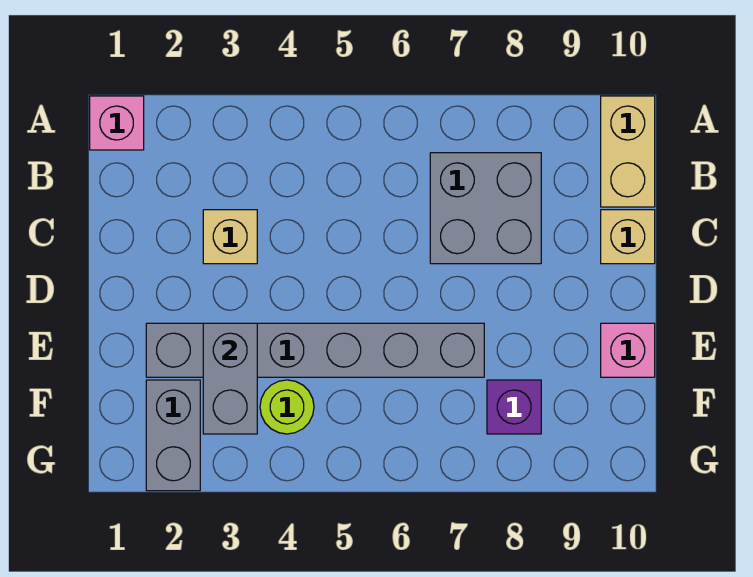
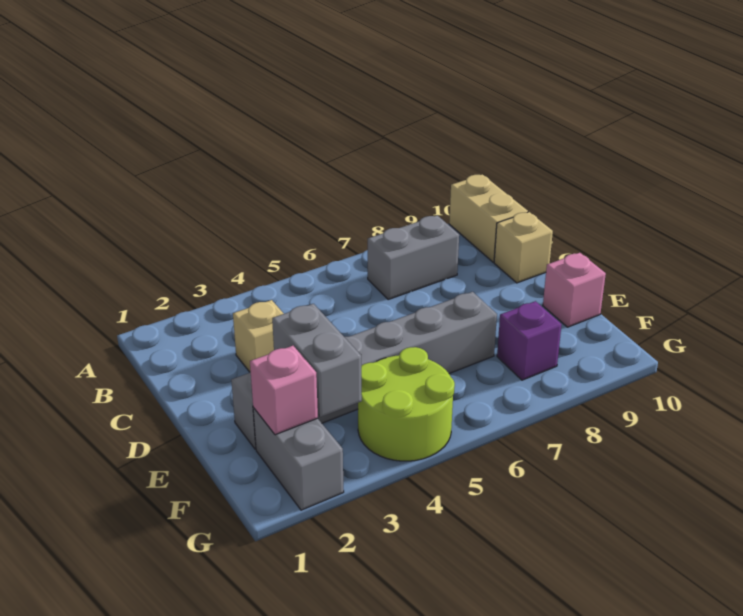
pink brick A1 level 1 -> pink brick F2 level 2
grey brick B7:C8 level 1 -> grey brick B7:B8 level 1
lime round brick F4 level 1 -> lime round brick F4:G5 level 1

